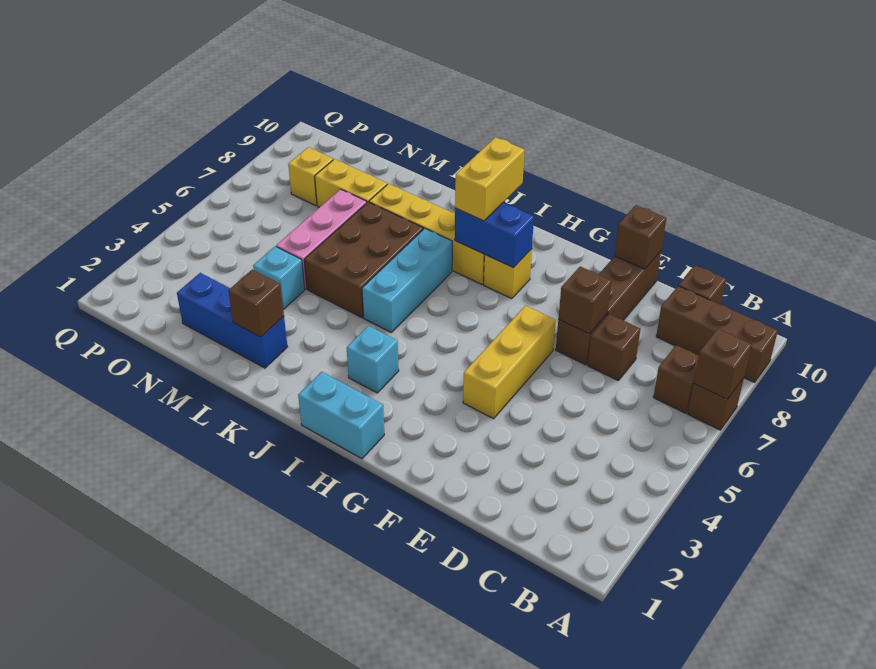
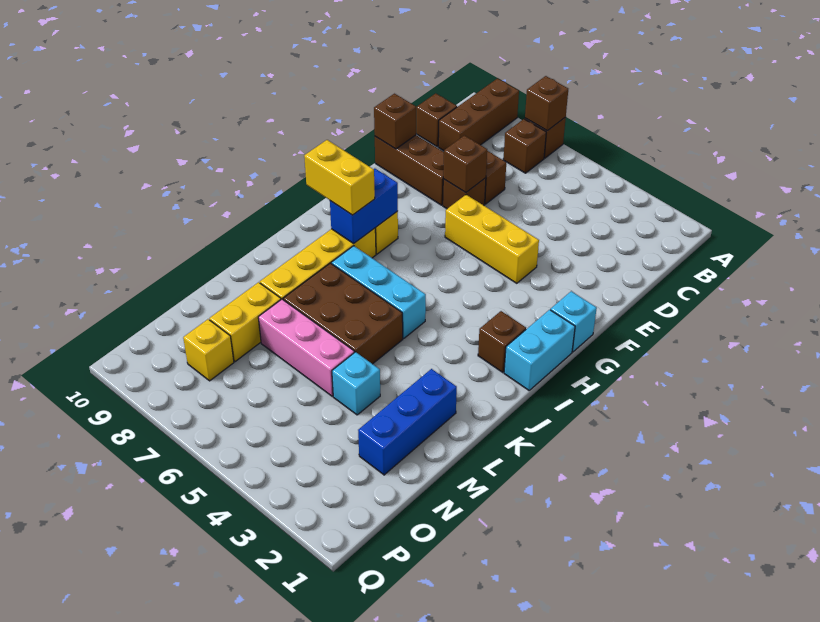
cyan brick I3 level 1 -> cyan brick G1 level 1
brown brick L2 level 2 -> brown brick I2 level 1

